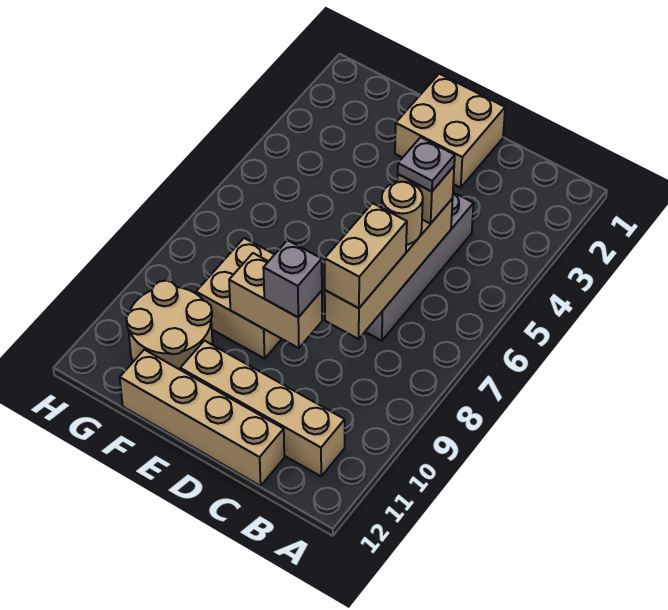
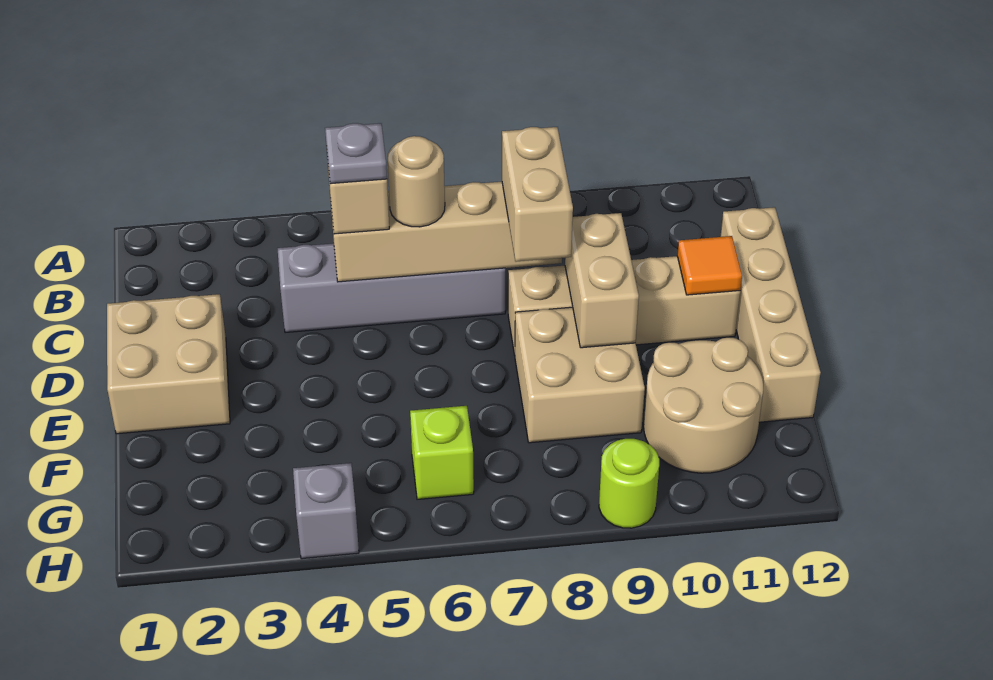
tan brick B11:E11 level 1 -> tan brick D8:D11 level 1
tan brick C7:C8 level 3 -> tan brick C8:D8 level 3
grey brick D9 level 3 -> grey brick H4 level 1
none -> orange tile D11 level 2
none -> lime brick G6 level 1
none -> lime round brick H9 level 1

